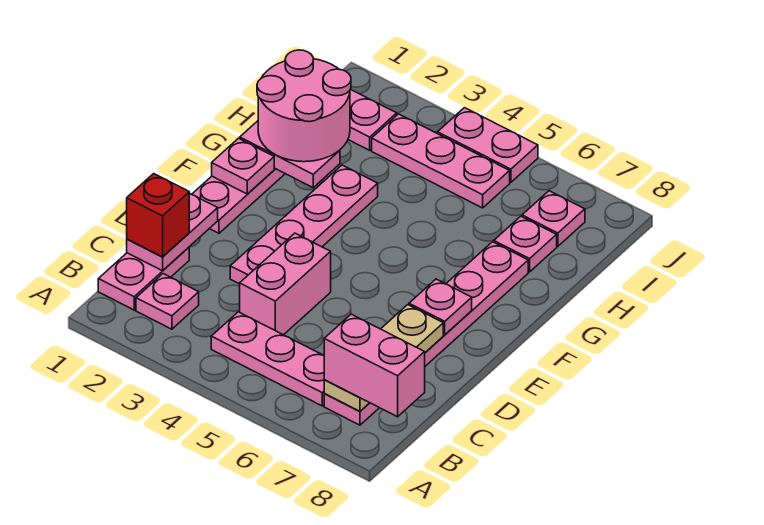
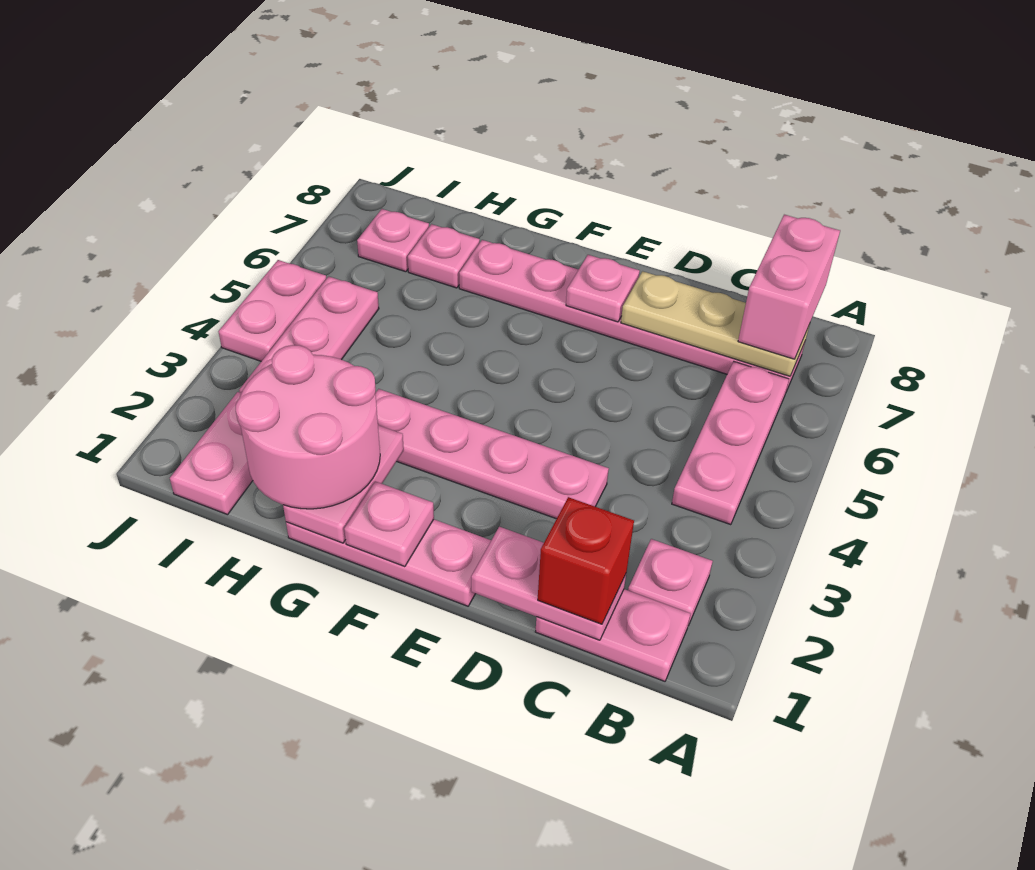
pink brick C4:D4 level 1 -> none

